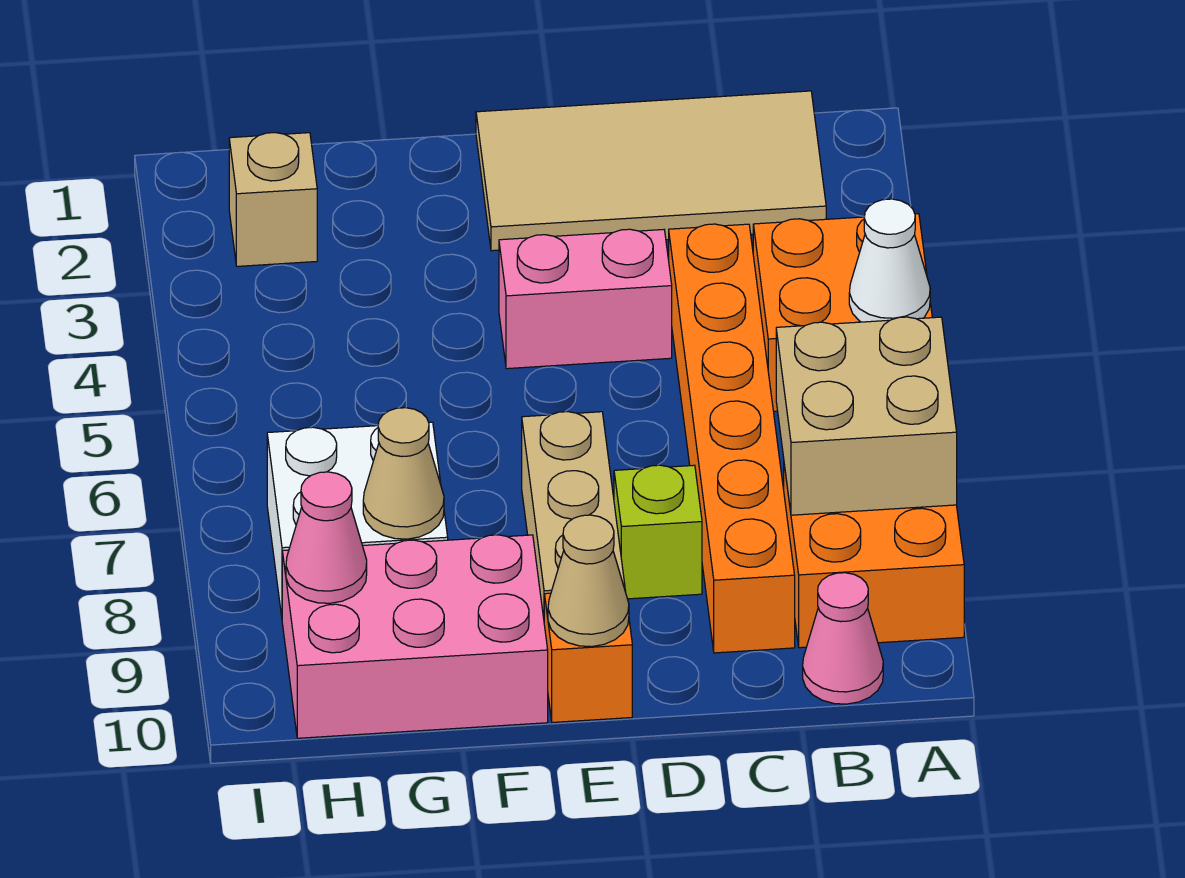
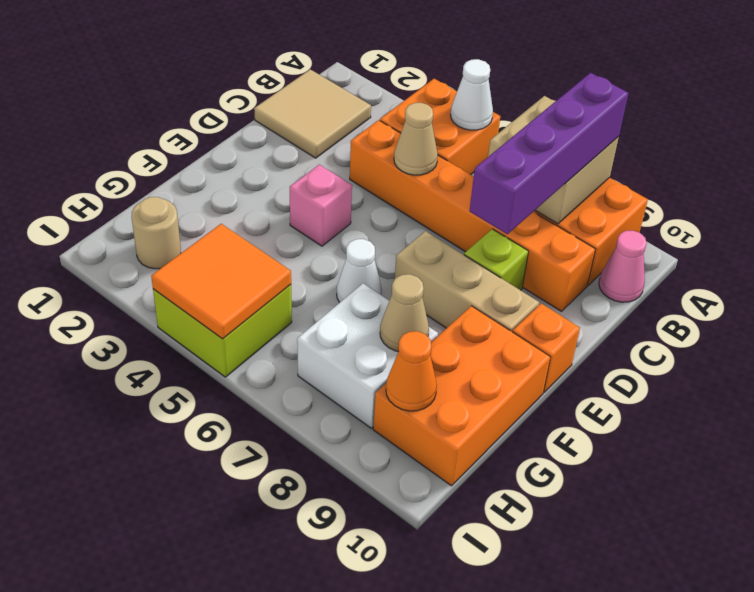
none -> purple brick A8:D8 level 3
tan tile B1:E2 level 1 -> tan tile B1:C2 level 1
pink brick D4:E4 level 1 -> pink brick E4 level 1
tan cone E10 level 2 -> tan cone C5 level 2
none -> white cone F6 level 1
pink brick F9:H10 level 1 -> orange brick F9:H10 level 1
tan brick H2 level 1 -> tan round brick H2 level 1
none -> lime brick H4:I5 level 1
none -> orange tile H4:I5 level 2
pink cone H9 level 2 -> orange cone H9 level 2

